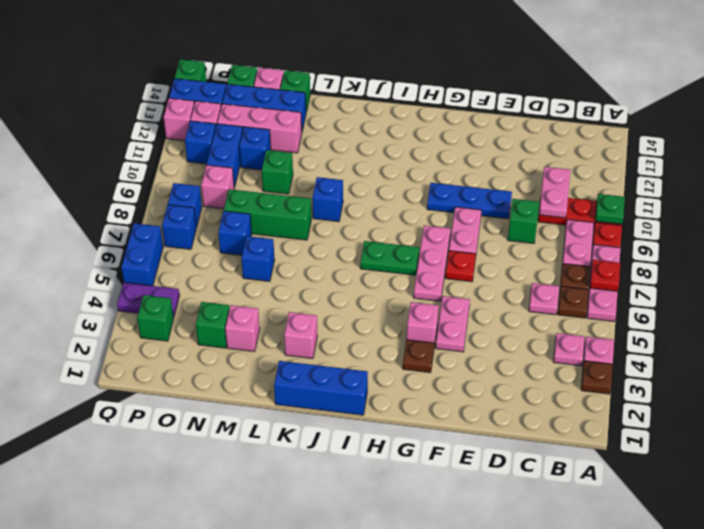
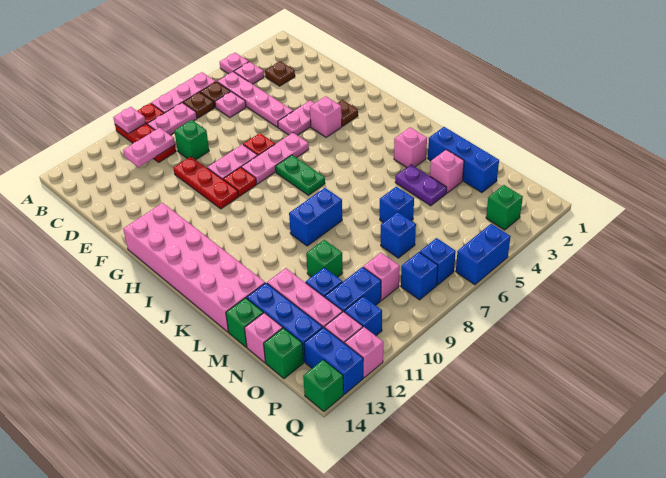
brown plate A3 level 1 -> brown plate C3 level 1
red plate A7 level 2 -> red plate G9 level 1
green plate A10 level 2 -> pink plate A10 level 2
none -> pink plate B5:E5 level 1
blue plate E10:G10 level 1 -> red plate E10:G10 level 1
none -> pink brick G13:L14 level 1
blue brick I1:K1 level 1 -> blue brick L2:N2 level 1
blue brick K9 level 1 -> blue brick K8:K9 level 1
green brick L8:N8 level 1 -> none
green brick N3 level 1 -> none
purple plate P4:Q4 level 1 -> purple plate L4:M4 level 1

